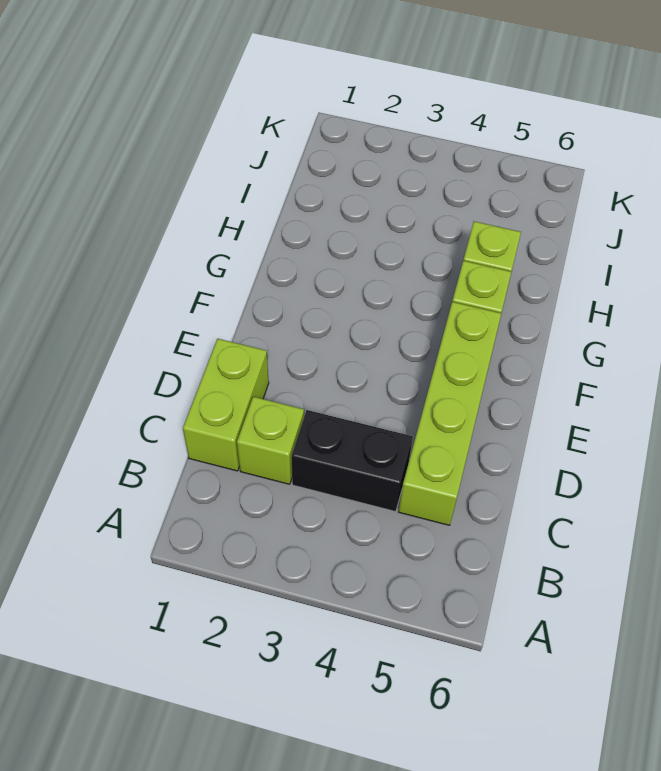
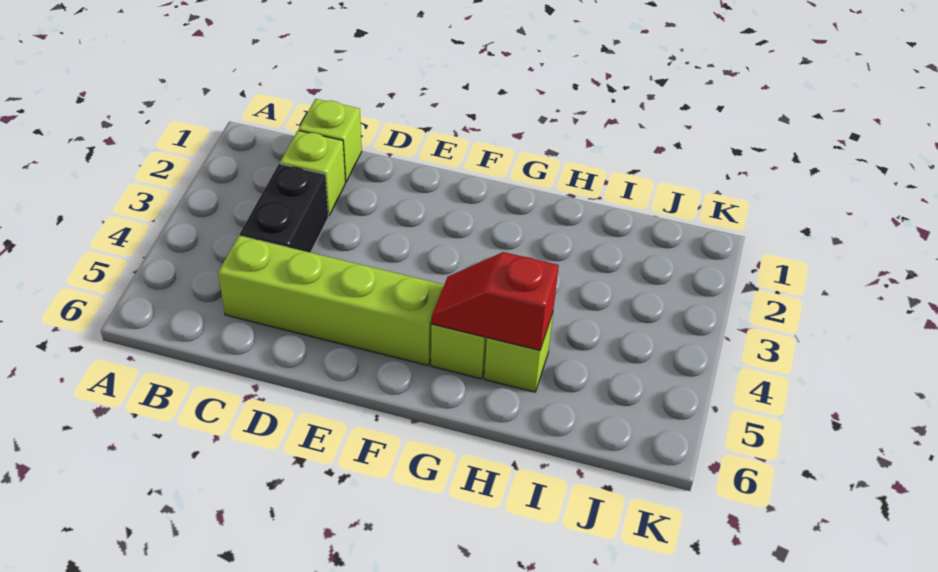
lime brick C1:D1 level 1 -> lime brick C1 level 1
none -> red slope G5:H5 level 2 top H

